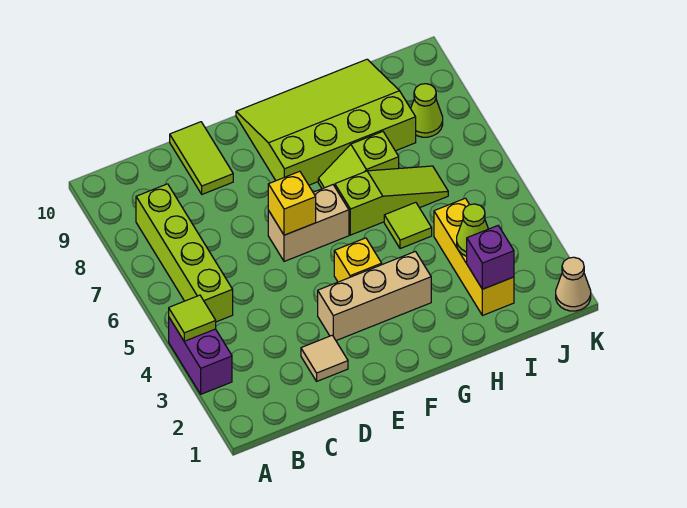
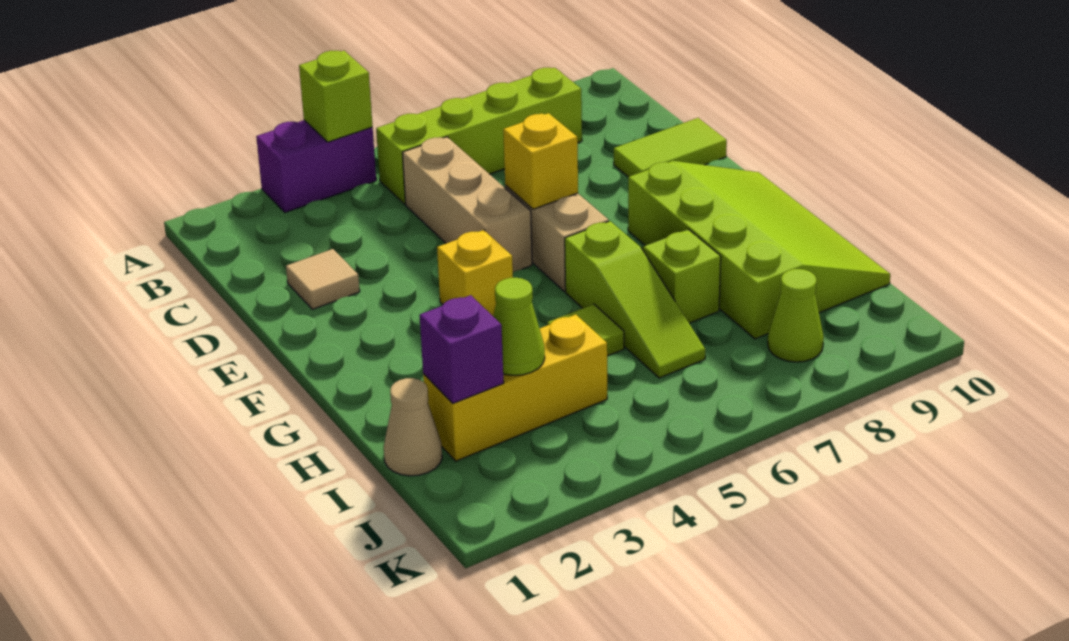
lime tile A4 level 2 -> lime brick A4 level 2
tan brick E3:G3 level 1 -> tan brick C5:E5 level 1
tan cone K1 level 1 -> tan cone I1 level 1

